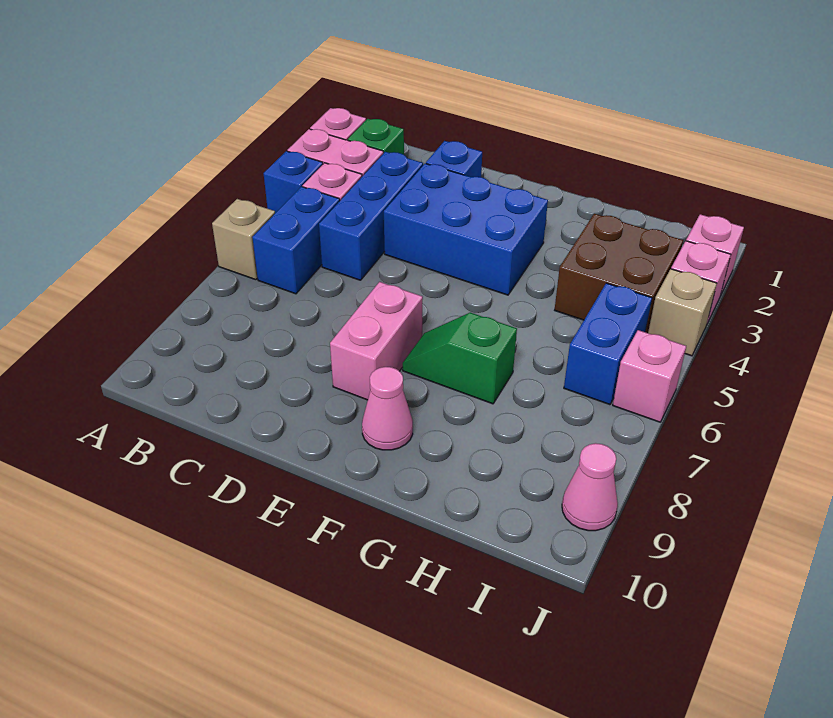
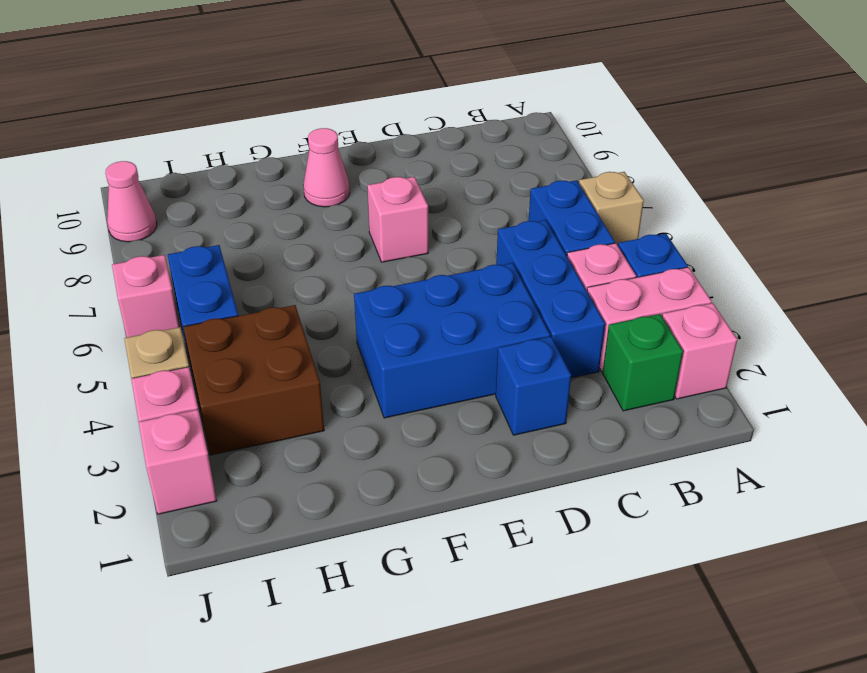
pink brick E7:E8 level 1 -> pink brick E7 level 1
green slope F7:G7 level 1 top G -> none

